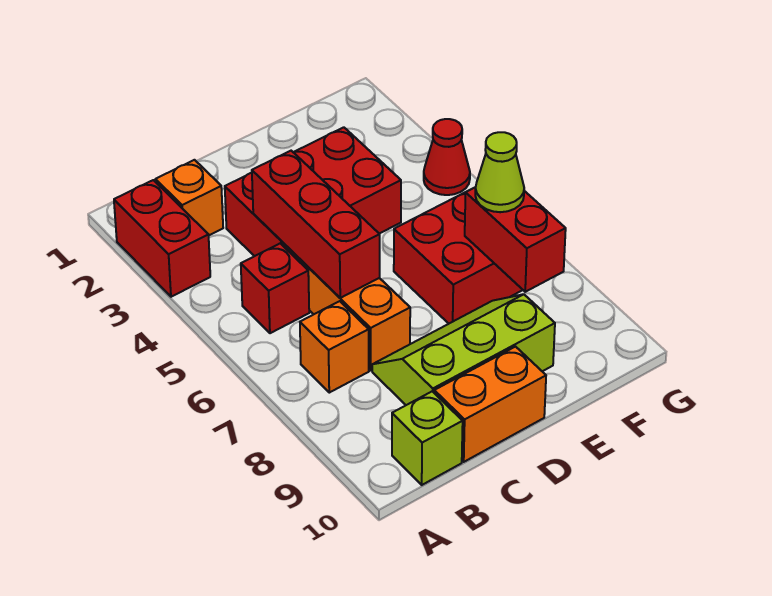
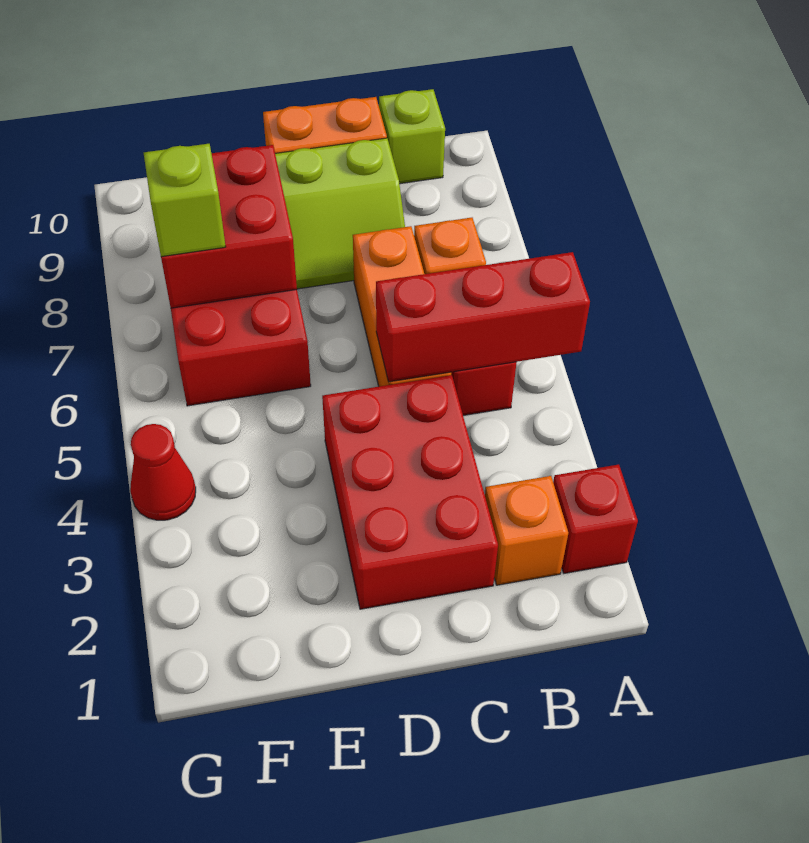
red brick A2:A3 level 1 -> red brick A2 level 1
red brick C3:E4 level 1 -> red brick C2:D4 level 1
red brick C4:C6 level 2 -> red brick A5:C5 level 2
red brick F7:F8 level 2 -> red brick E7:F8 level 2
lime cone F7 level 3 -> lime brick F7 level 3

